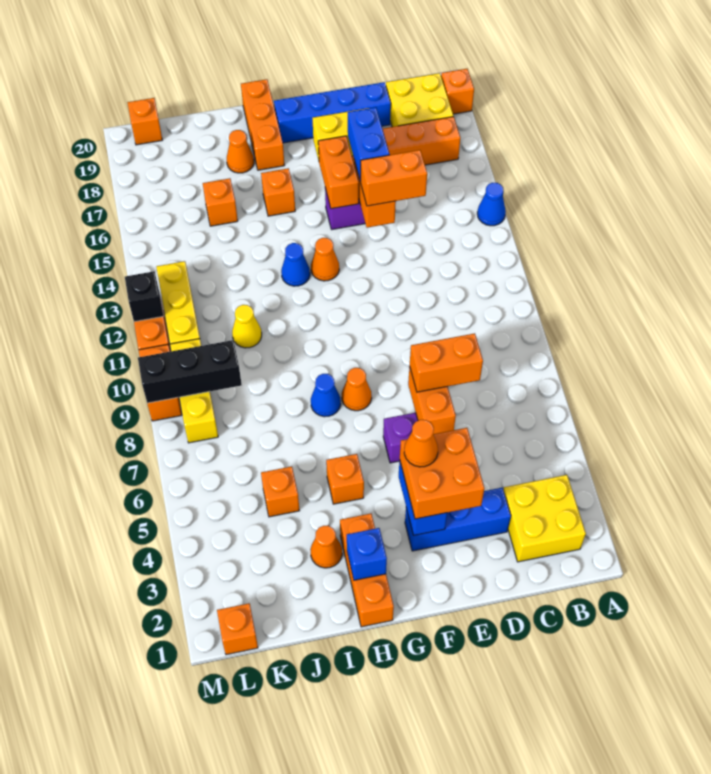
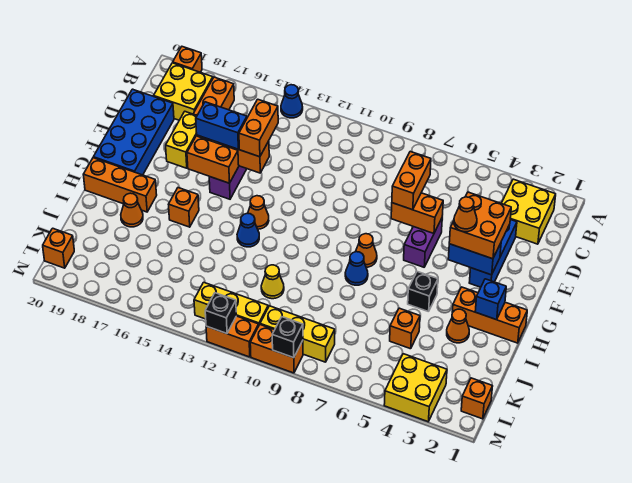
blue brick D19:G19 level 1 -> blue brick D19:G20 level 1
orange brick H5 level 1 -> black brick H5 level 1
orange brick J16 level 1 -> none
black brick K9:M9 level 2 -> black brick M9 level 2
none -> yellow brick L3:M4 level 1

